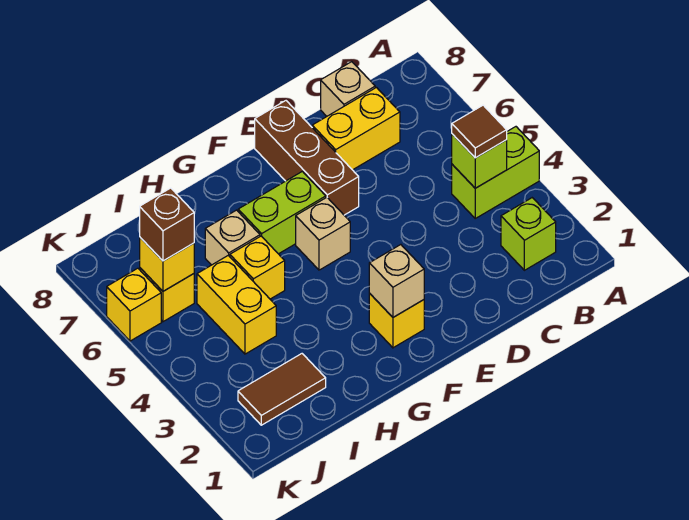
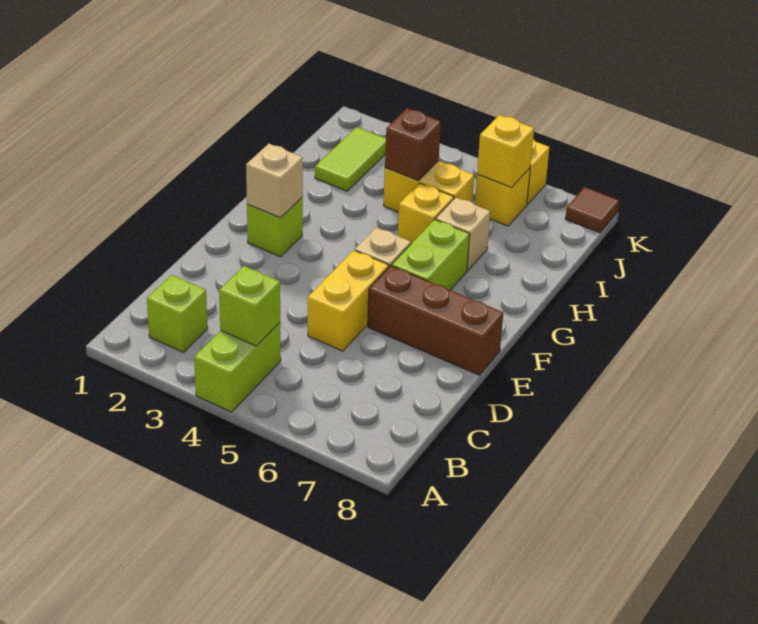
brown tile B4 level 3 -> brown tile K8 level 1
yellow brick C7:D7 level 1 -> yellow brick D5:E5 level 1
tan brick C8 level 1 -> none
yellow brick F2 level 1 -> lime brick F2 level 1
brown tile I2:J2 level 1 -> lime tile I2:J2 level 1
brown brick J6 level 3 -> brown brick I4 level 2

